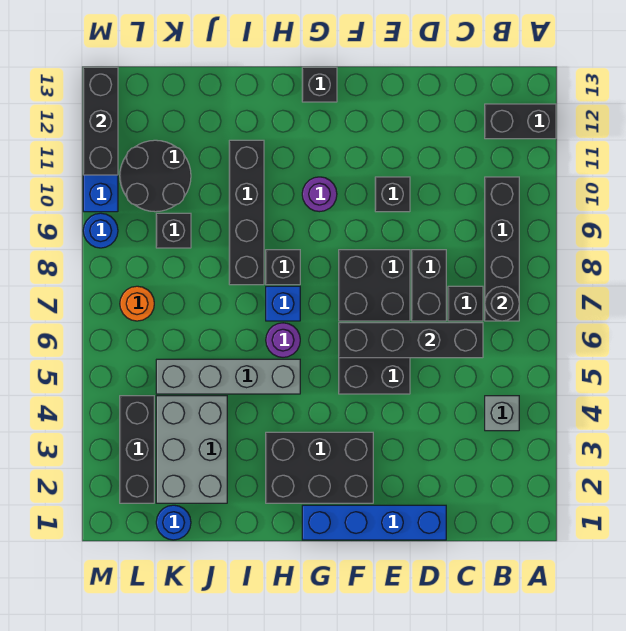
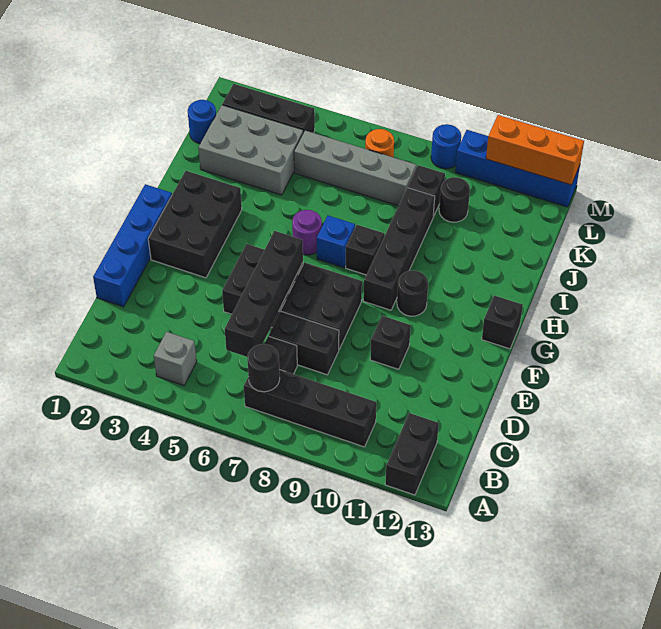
purple round brick G10 level 1 -> black round brick G10 level 1
grey brick H5:K5 level 1 -> grey brick K5:K8 level 1
black brick I8:I11 level 1 -> black brick G9:J9 level 1
black round brick K10:L11 level 1 -> black round brick K10 level 1
black brick M11:M13 level 2 -> orange brick M11:M13 level 2

